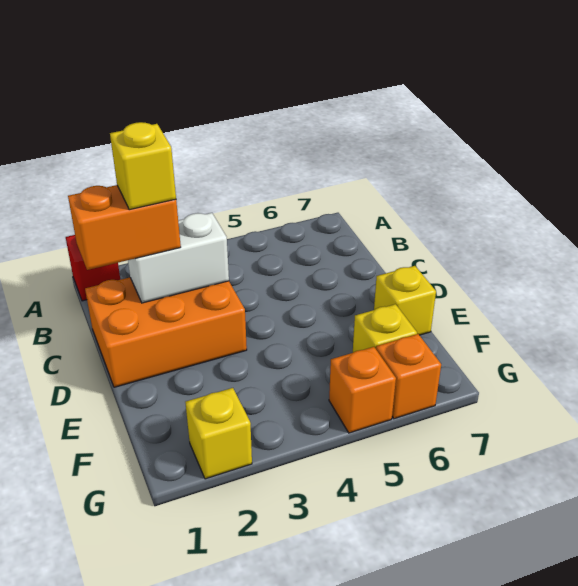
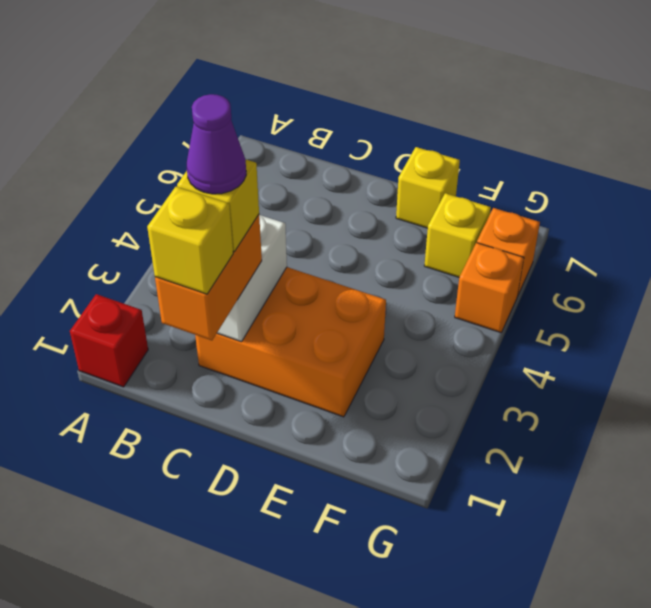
orange brick C1:D3 level 1 -> orange brick C2:E3 level 1
none -> purple cone C2 level 5
yellow brick G2 level 1 -> yellow brick C1 level 4

